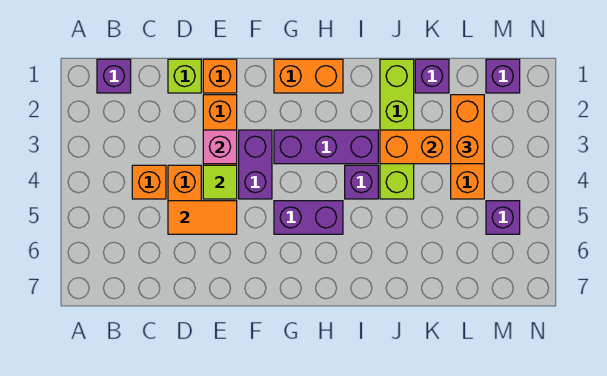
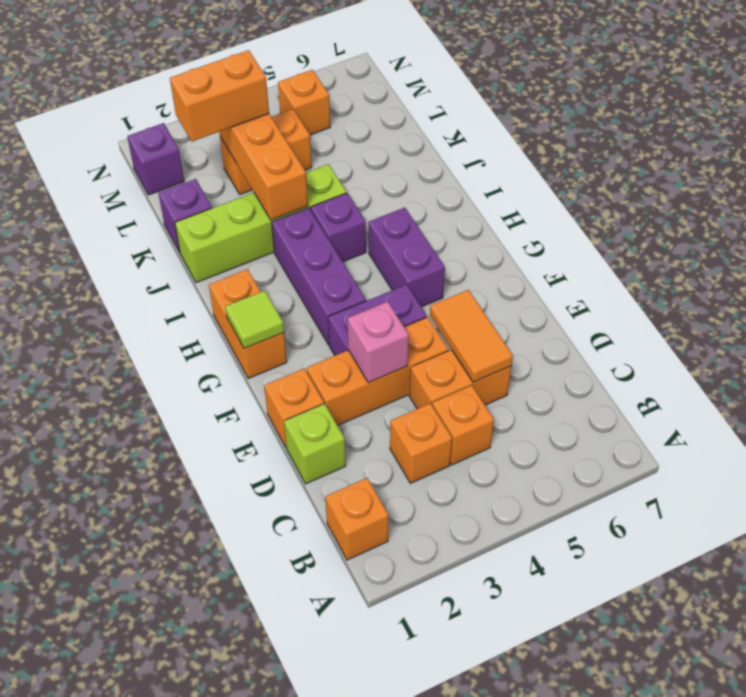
purple brick B1 level 1 -> orange brick B1 level 1
none -> orange brick C3 level 1
lime tile E4 level 2 -> lime tile G1 level 2
purple brick M5 level 1 -> orange brick M5 level 1

